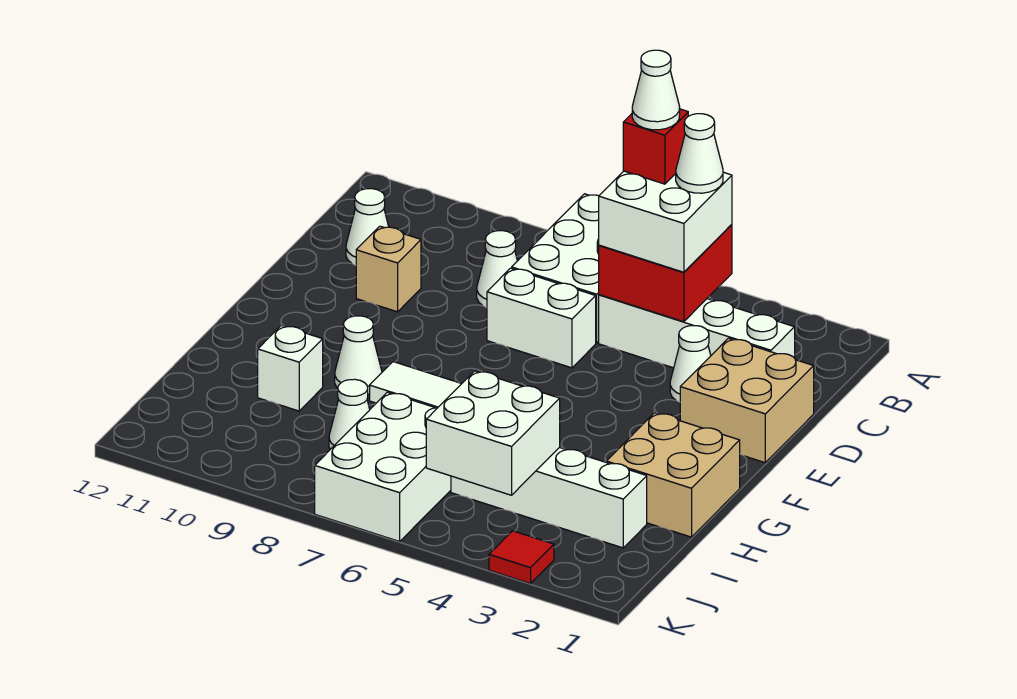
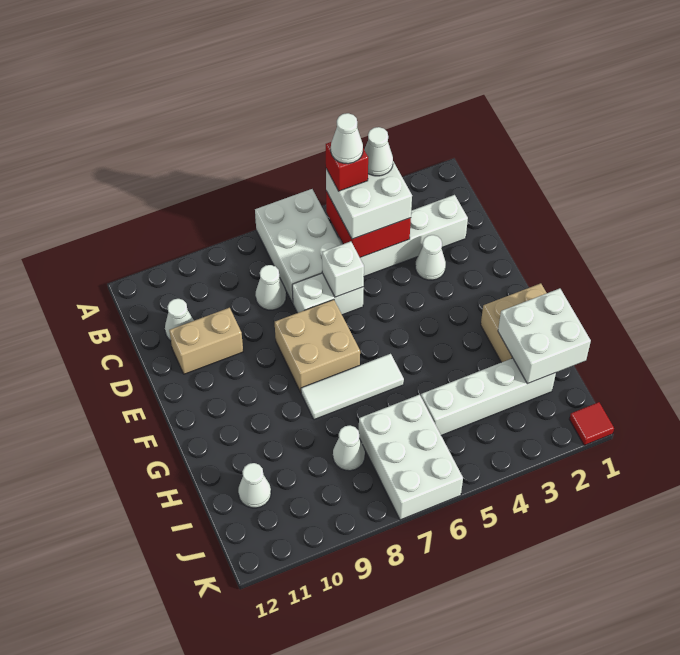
tan brick D1:E2 level 1 -> tan brick E7:F8 level 1
tan brick D10 level 1 -> tan brick D10:D11 level 1
white cone G9 level 1 -> white cone I11 level 1
white brick H10 level 1 -> white brick D6 level 2
white brick I4:J5 level 2 -> white brick H1:I2 level 2
red tile K3 level 1 -> red tile K1 level 1

